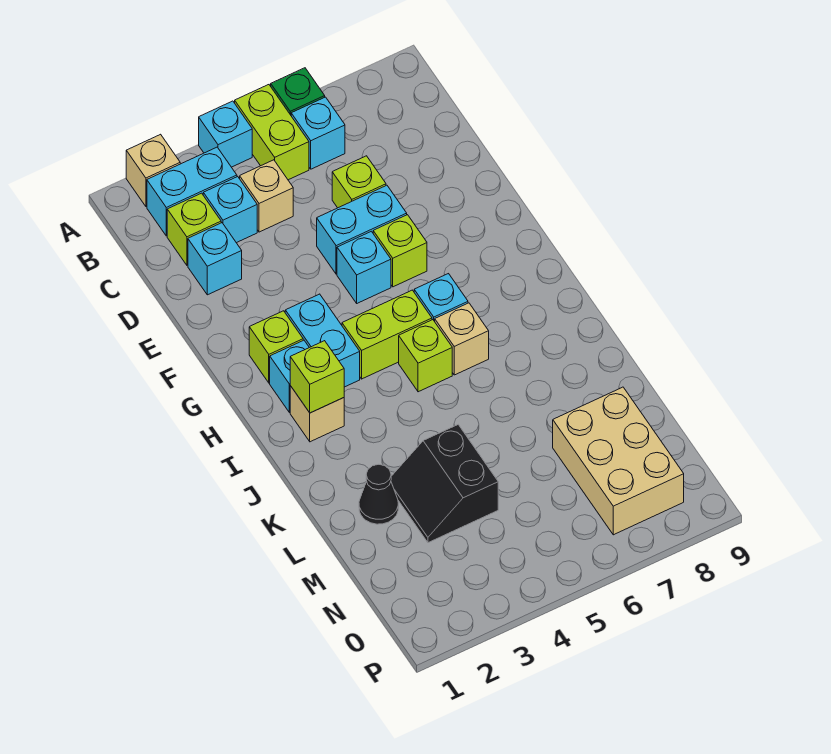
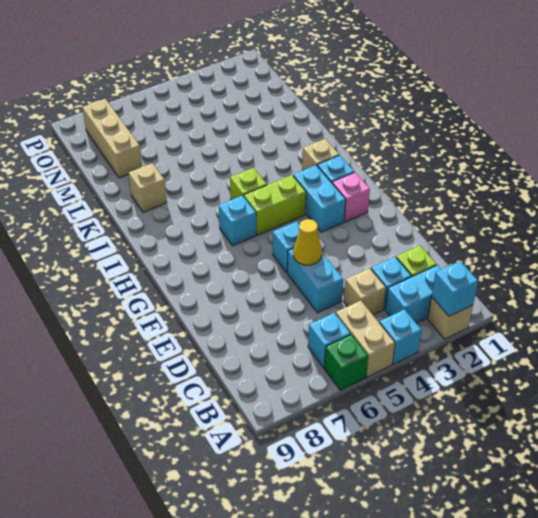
lime brick A5:B5 level 1 -> tan brick A5:B5 level 1
cyan brick D2 level 1 -> cyan brick A2 level 2
lime brick D6 level 1 -> none
cyan brick E5:E6 level 1 -> cyan brick D5:E5 level 1
none -> yellow cone E5 level 2
lime brick F6 level 1 -> none
lime brick G2 level 1 -> pink brick G2 level 1
lime brick I2 level 2 -> none
tan brick I6 level 1 -> tan brick K8 level 1
black cone L2 level 1 -> none
black slope L3:M4 level 1 top 4 -> none
tan brick M7:O8 level 1 -> tan brick M8:O8 level 1

